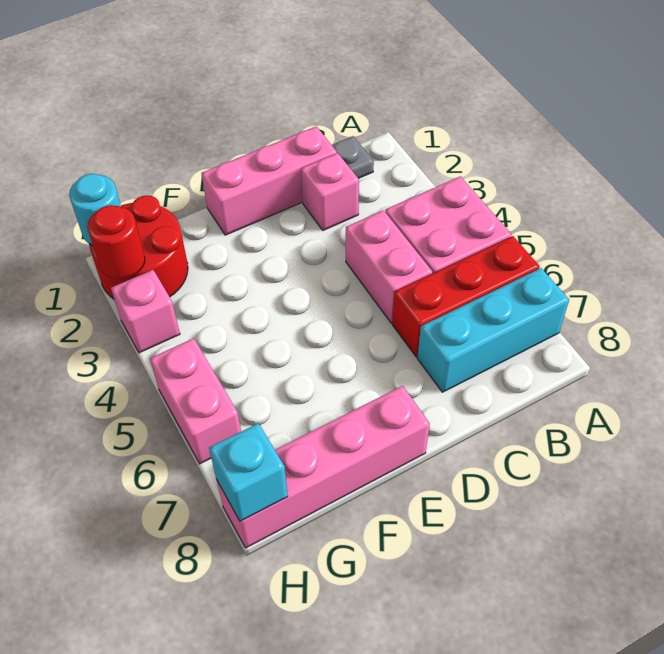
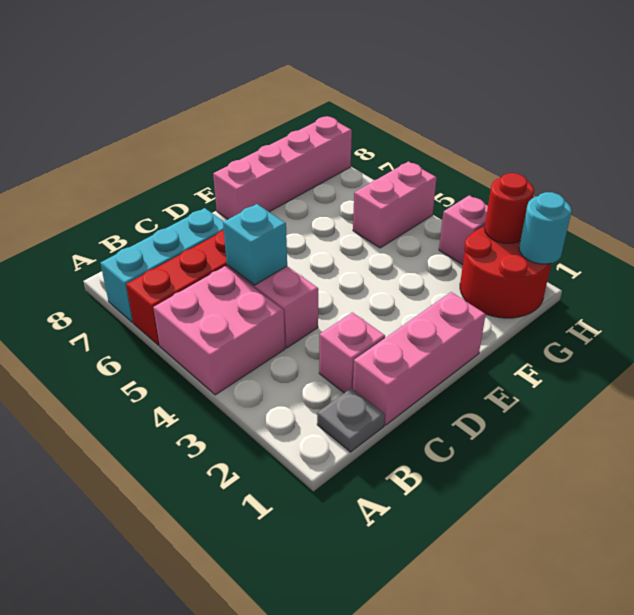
pink brick H5:H6 level 1 -> pink brick G5:H5 level 1
cyan brick H8 level 2 -> cyan brick C5 level 2

